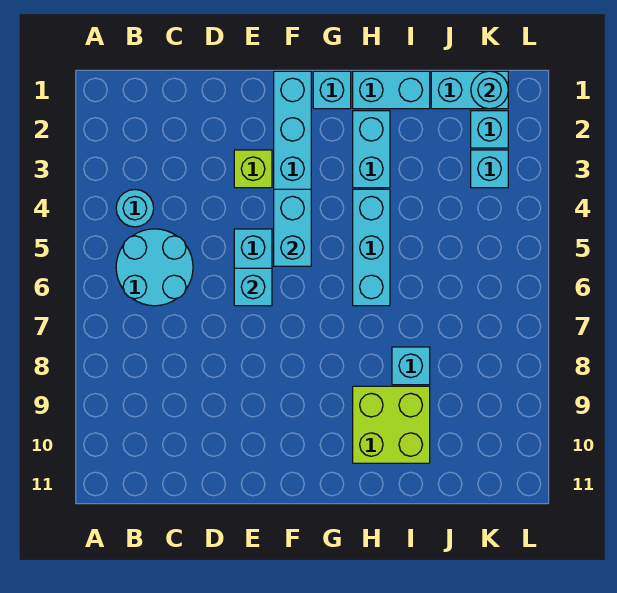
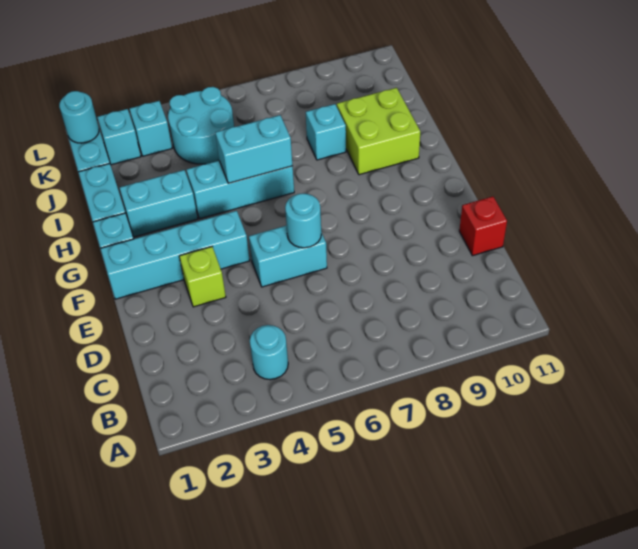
cyan round brick B5:C6 level 1 -> cyan round brick J4:K5 level 1
none -> red brick D11 level 1
cyan brick E6 level 2 -> cyan round brick E6 level 2
cyan brick F4:F5 level 2 -> cyan brick H5:H6 level 2

